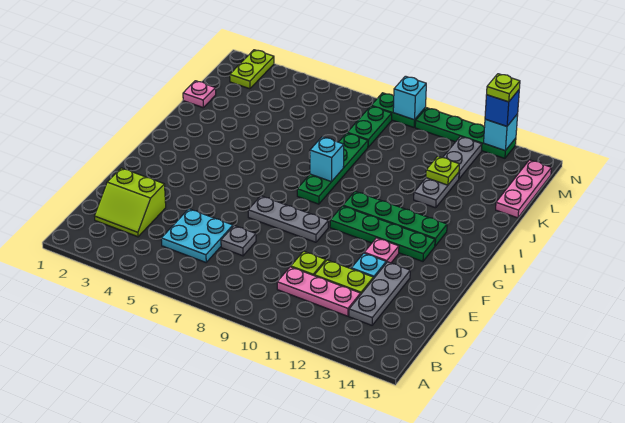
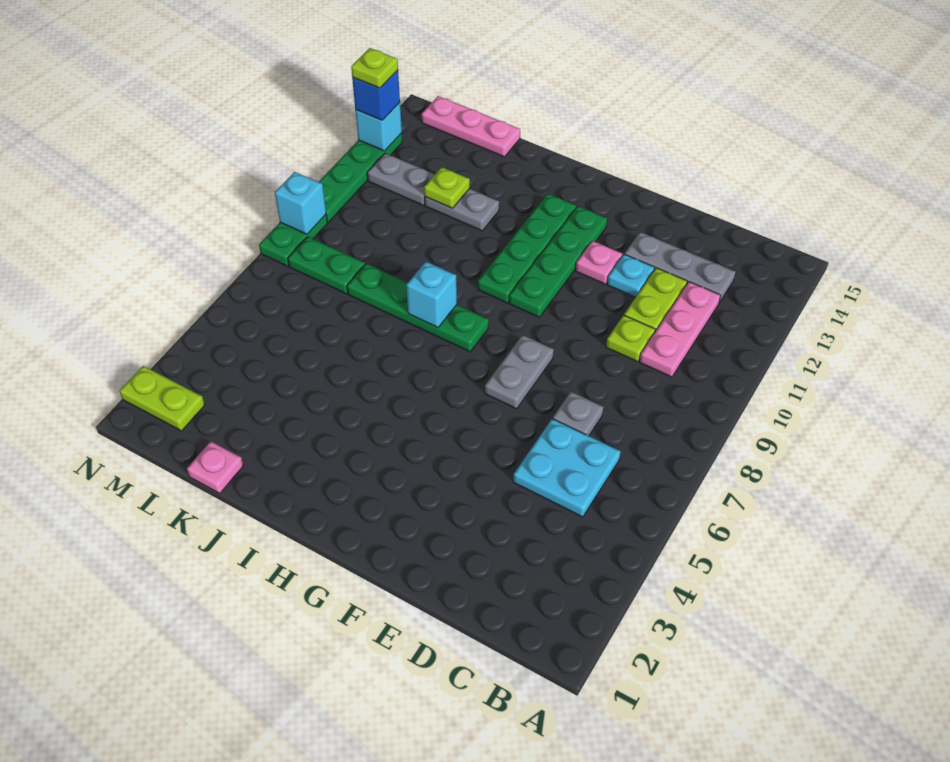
lime slope C2:D3 level 1 top D -> none
grey plate F7:F9 level 1 -> grey plate F7:F8 level 1

